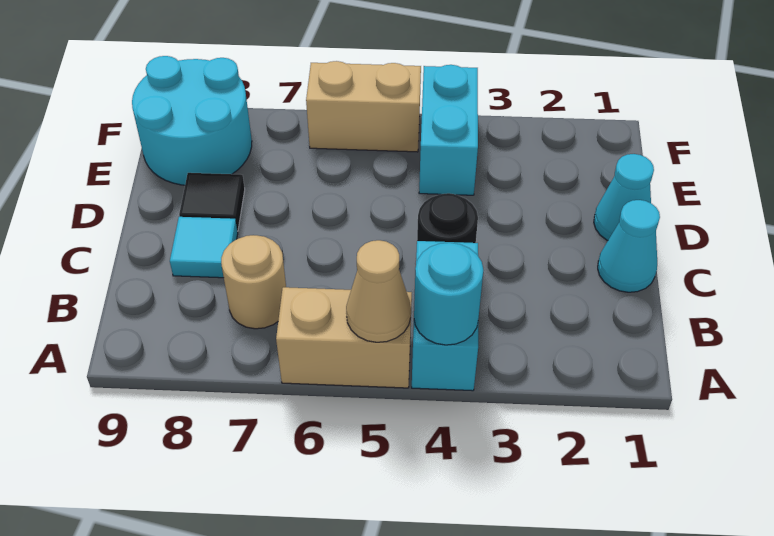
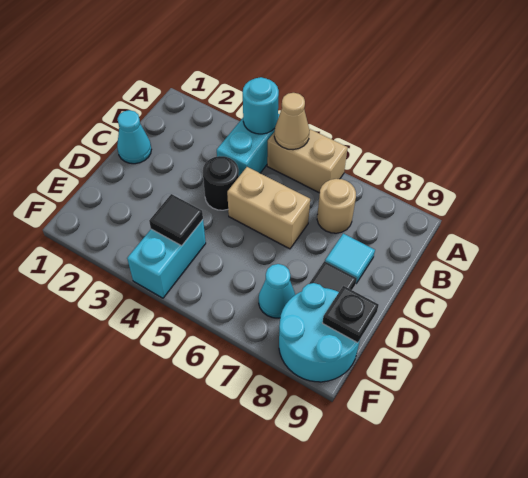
cyan cone D1 level 1 -> cyan cone E7 level 1
none -> black tile E4 level 2
none -> black plate E9 level 2
tan brick F5:F6 level 1 -> tan brick C5:C6 level 1

